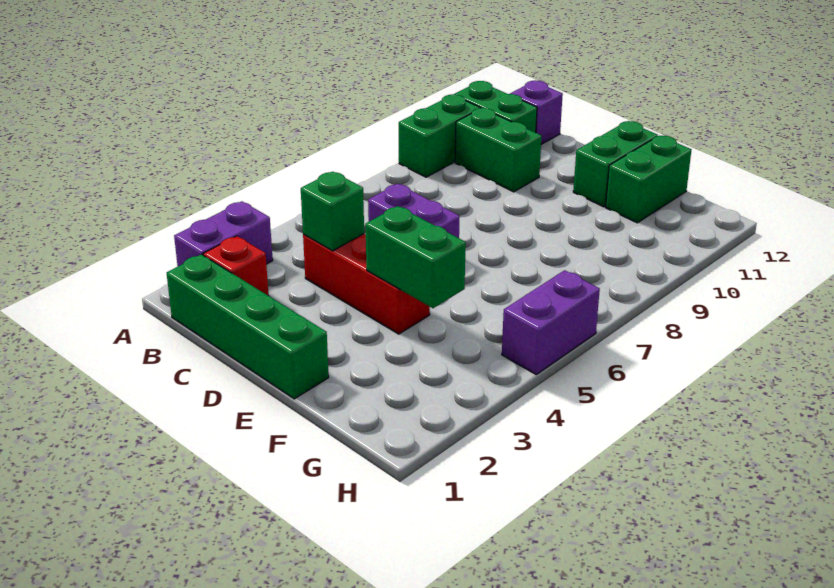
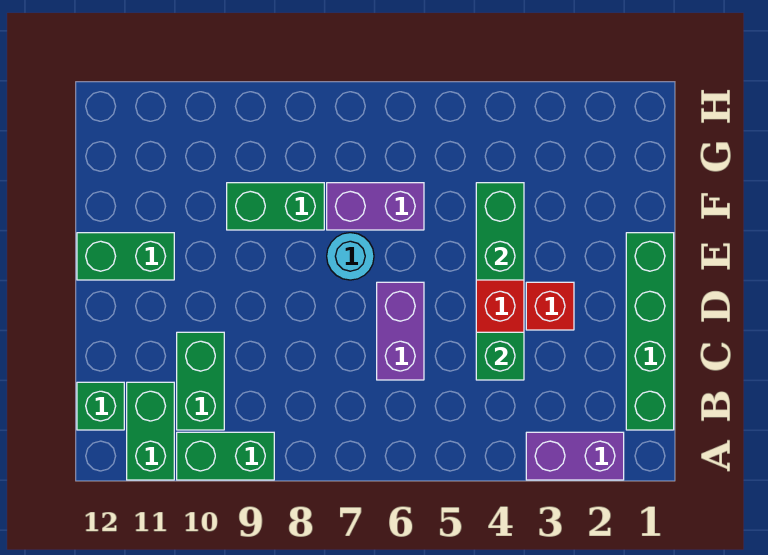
red brick B2 level 1 -> red brick D3 level 1
purple brick B12 level 1 -> green brick B12 level 1
none -> cyan round brick E7 level 1
green brick F11:F12 level 1 -> green brick F8:F9 level 1
purple brick H5:H6 level 1 -> purple brick F6:F7 level 1

